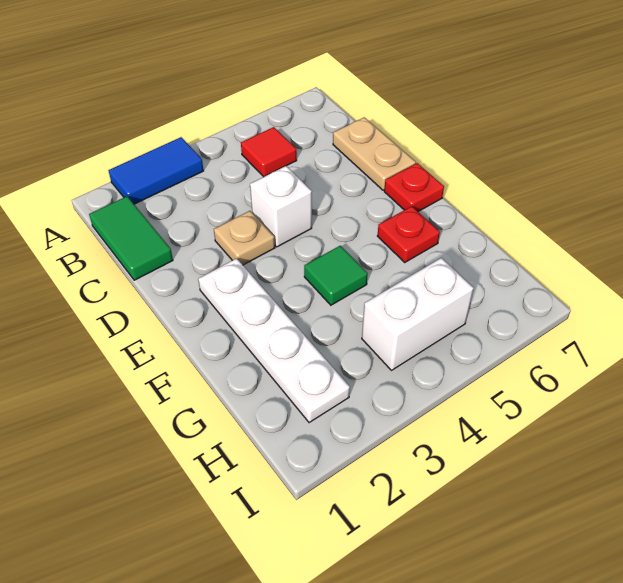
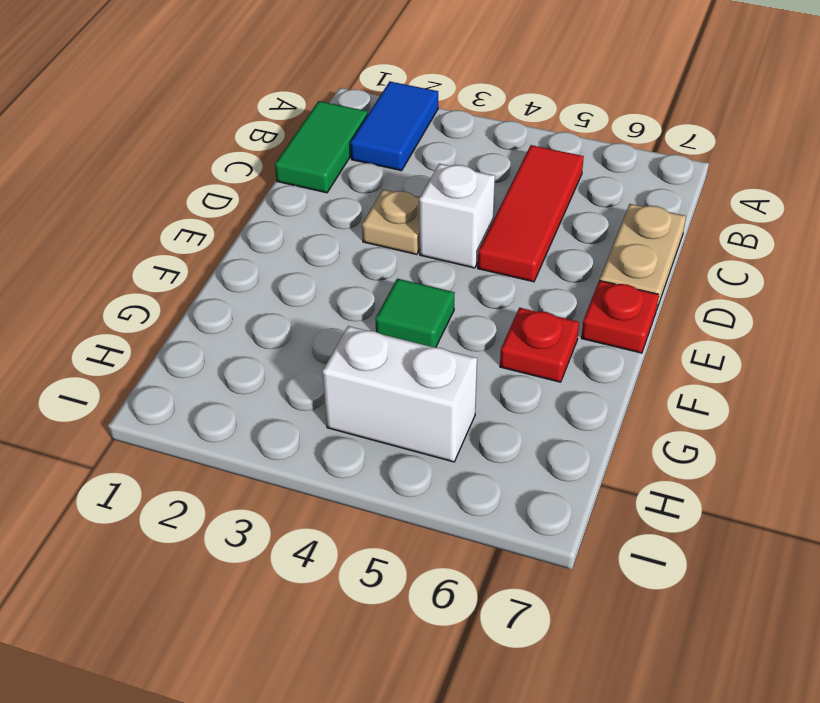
blue tile A2:A3 level 1 -> blue tile A2:B2 level 1
red tile B5 level 1 -> red tile B5:D5 level 1
white plate E2:H2 level 1 -> none

